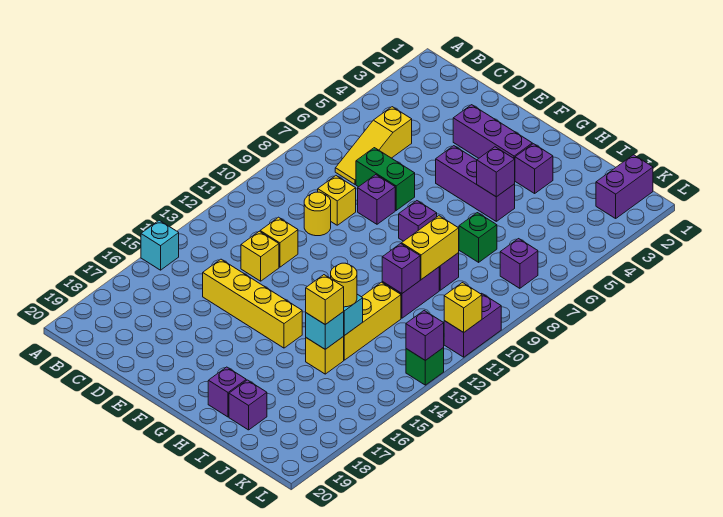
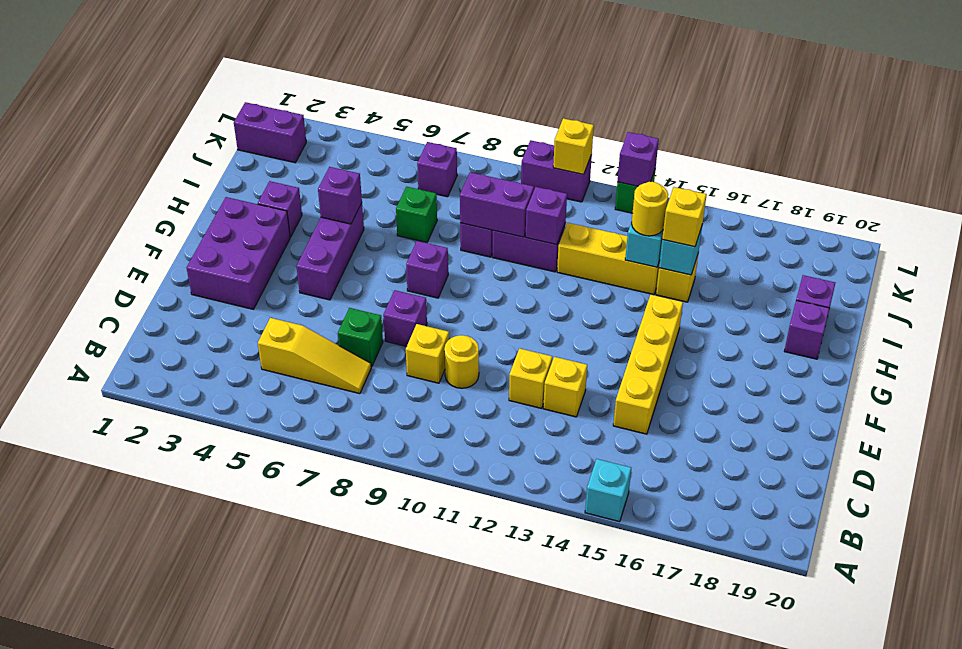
green brick D7:E7 level 1 -> green brick D7 level 1
purple brick E3:G3 level 1 -> purple brick E2:G3 level 1
yellow brick I9:I10 level 2 -> purple brick I9:I10 level 2

